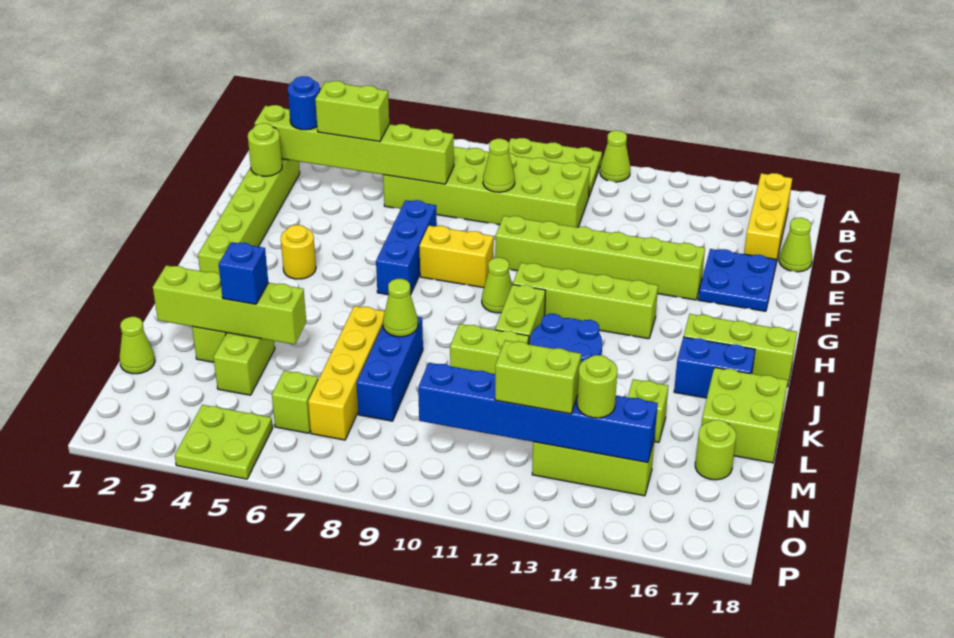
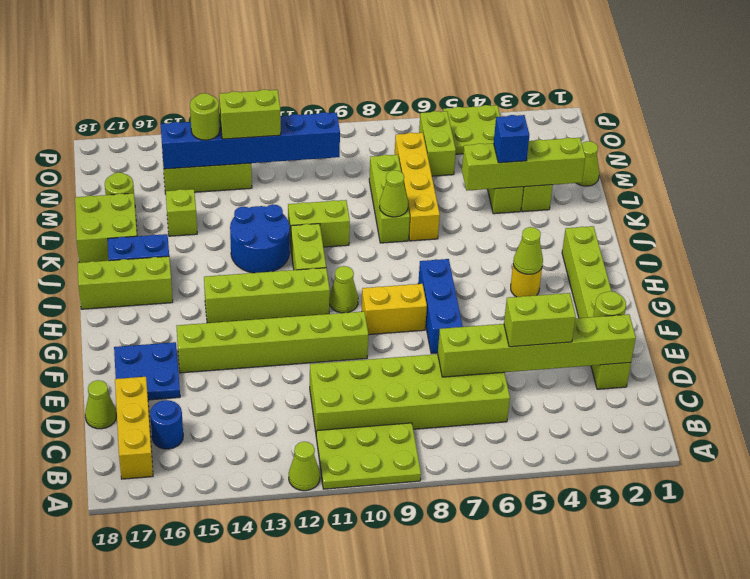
blue round brick D3 level 3 -> blue round brick C16 level 1
lime cone D9 level 2 -> lime cone H4 level 2
blue brick K8:M8 level 1 -> lime brick K8:M8 level 1
lime brick N6 level 1 -> lime brick N6:O6 level 1

